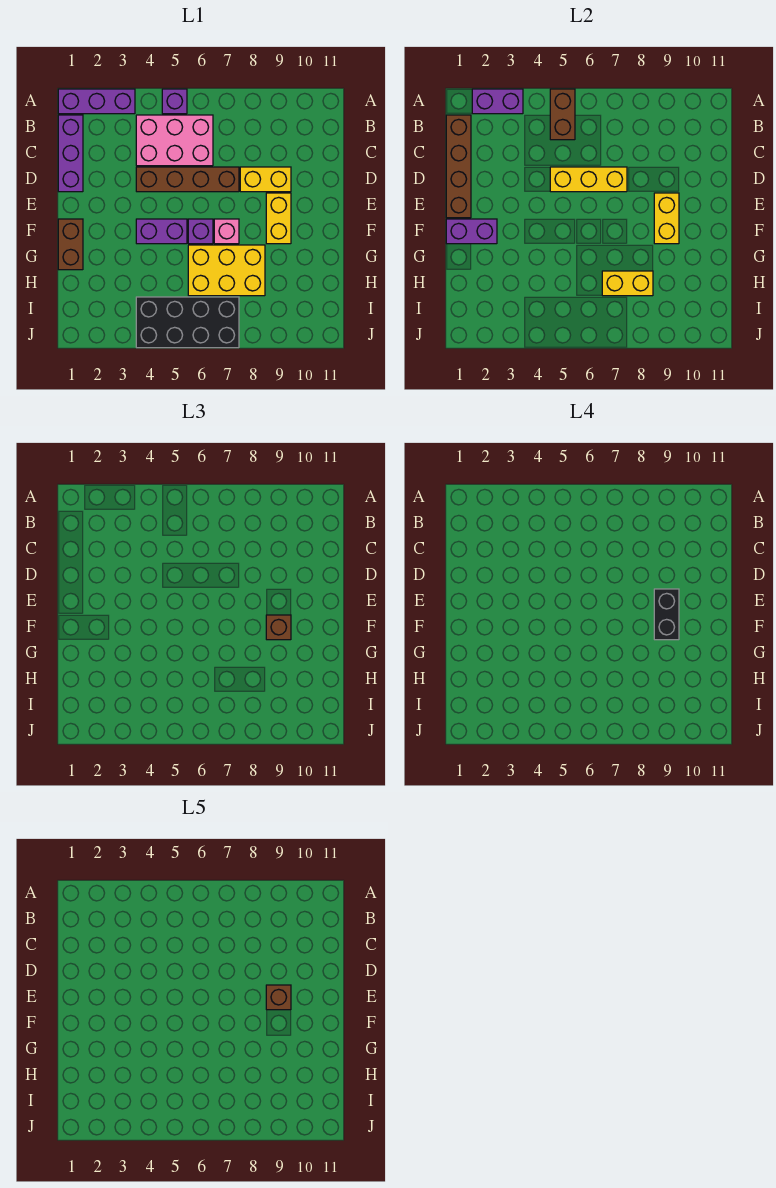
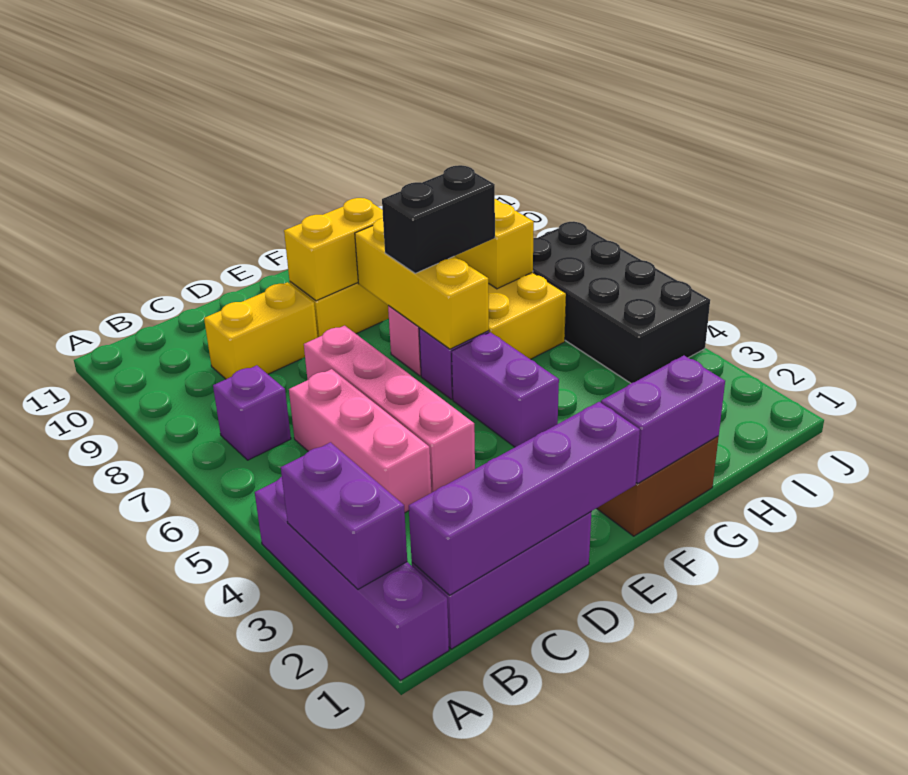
purple brick A1:A3 level 1 -> purple brick A1:A4 level 1
purple brick A5 level 1 -> purple brick B7 level 1
brown brick A5:B5 level 2 -> none
brown brick B1:E1 level 2 -> purple brick B1:E1 level 2
pink brick B4:C6 level 1 -> pink brick C4:C6 level 1
brown brick D4:D7 level 1 -> pink brick D4:D7 level 1
yellow brick D5:D7 level 2 -> yellow brick F6:F8 level 2
yellow brick D8:D9 level 1 -> yellow brick C9:D9 level 1
black brick E9:F9 level 4 -> black brick F7:G7 level 3
brown brick E9 level 5 -> none
purple brick F1:F2 level 2 -> purple brick F1:G1 level 2
brown brick F9 level 3 -> none

